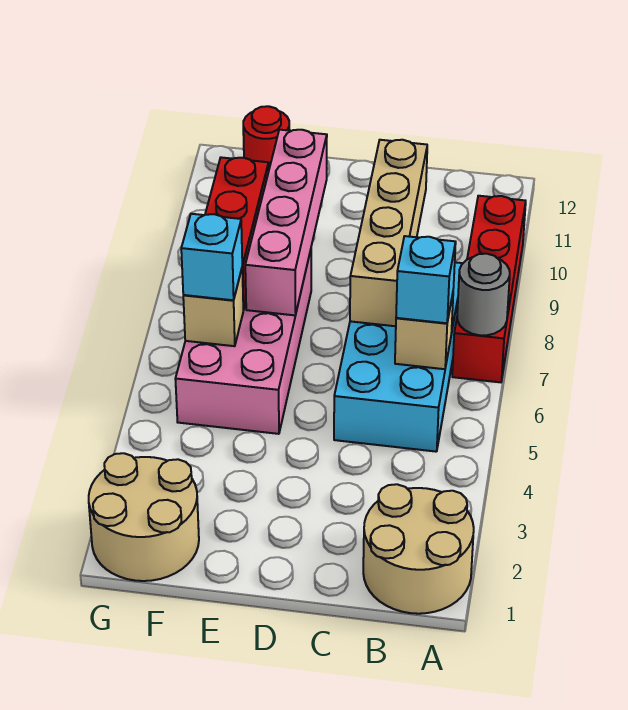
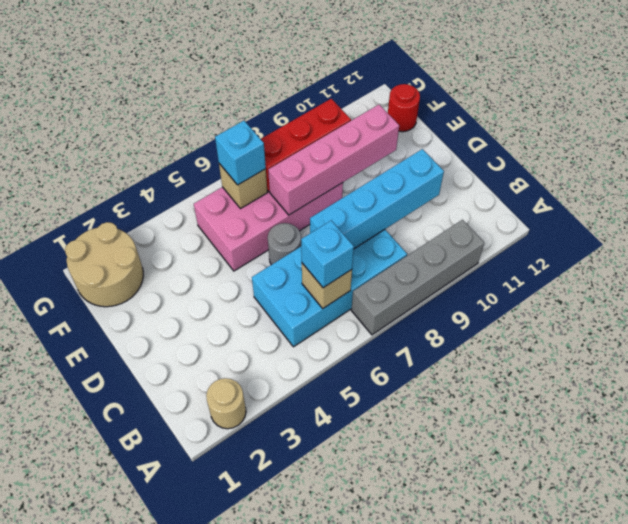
tan round brick A1:B2 level 1 -> tan round brick A2 level 1
red brick A7:A10 level 1 -> grey brick A7:A10 level 1
grey round brick A7 level 2 -> grey round brick D6 level 1
tan brick C7:C10 level 2 -> cyan brick C7:C10 level 2

